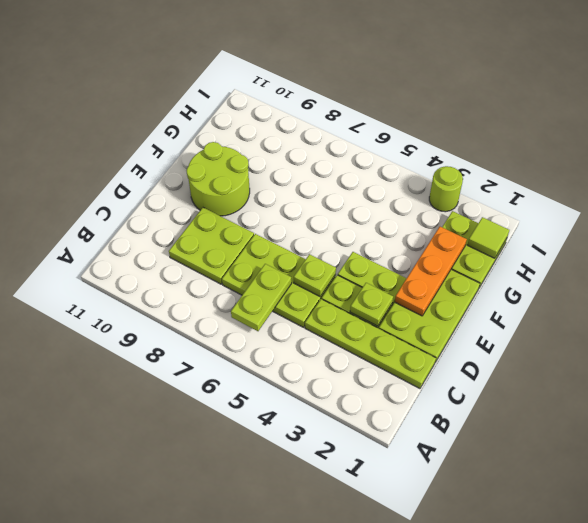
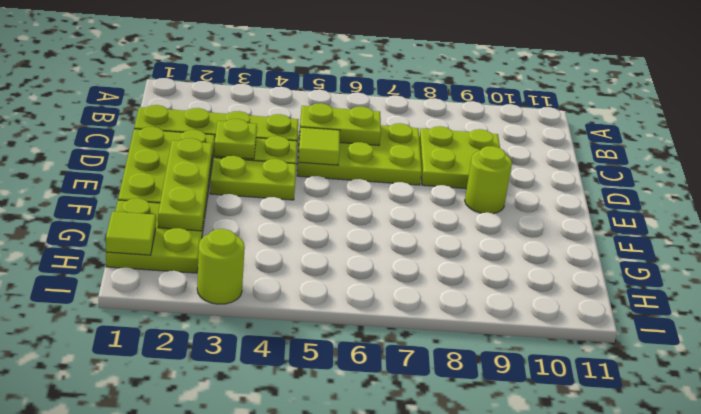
lime plate B6:C6 level 2 -> lime plate C5:C6 level 2
lime plate D5 level 2 -> lime tile D5 level 2
orange plate E2:G2 level 2 -> lime plate E2:G2 level 2
lime round brick E9:F10 level 1 -> lime round brick E9 level 1

